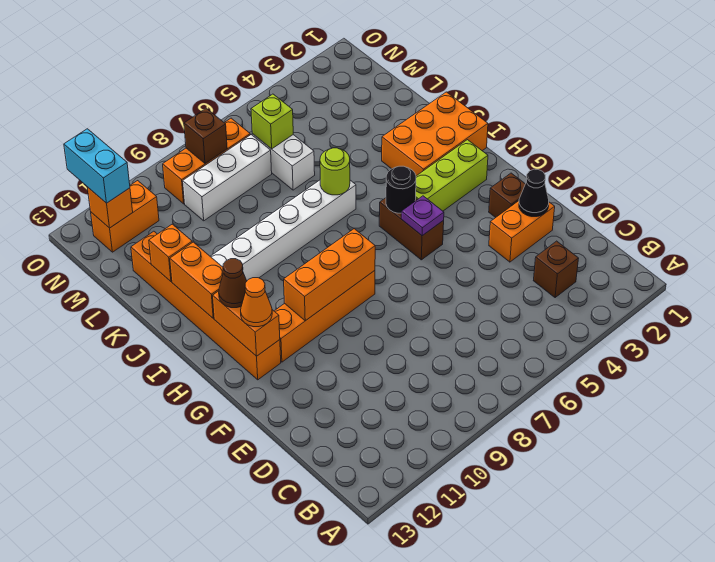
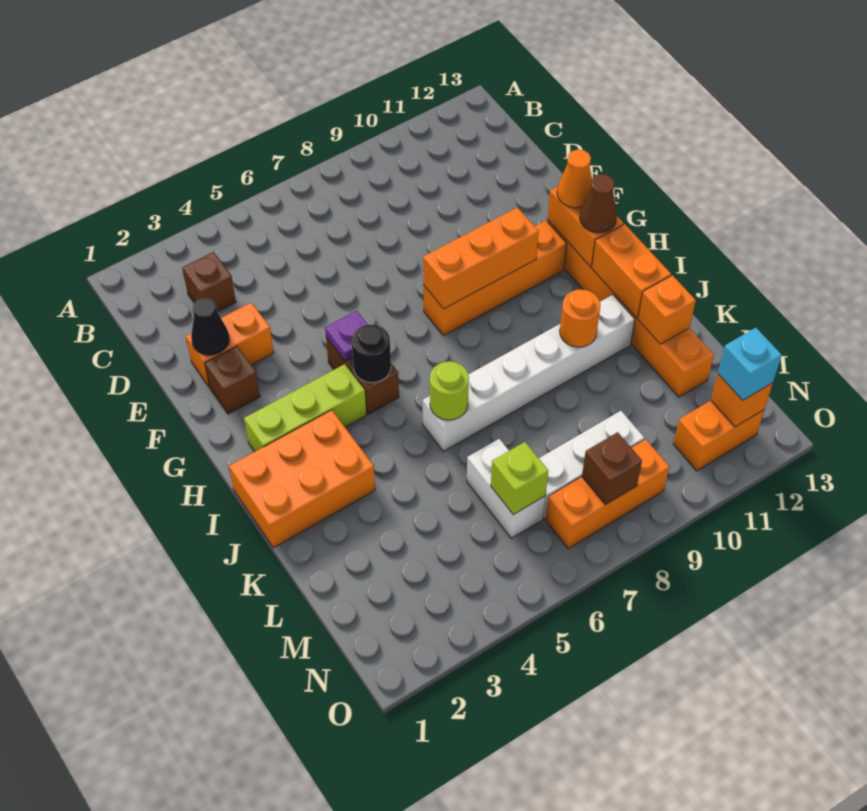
none -> orange round brick J10 level 2
cyan brick N12:O12 level 3 -> cyan brick N12 level 3

